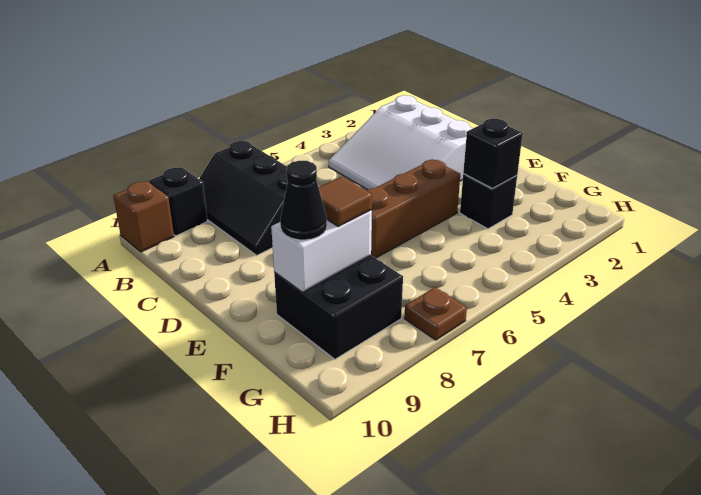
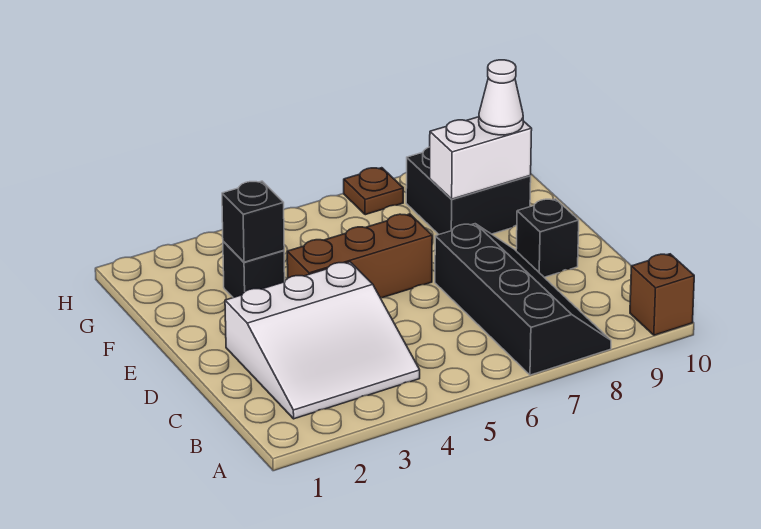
black slope A7:C8 level 1 top 7 -> black slope A7:D8 level 1 top 7
black brick A9 level 1 -> black brick D9 level 1
white slope B2:D4 level 1 top 2 -> white slope B2:D4 level 1 top D
brown tile F8 level 3 -> none
black cone F9 level 3 -> white cone F9 level 3

